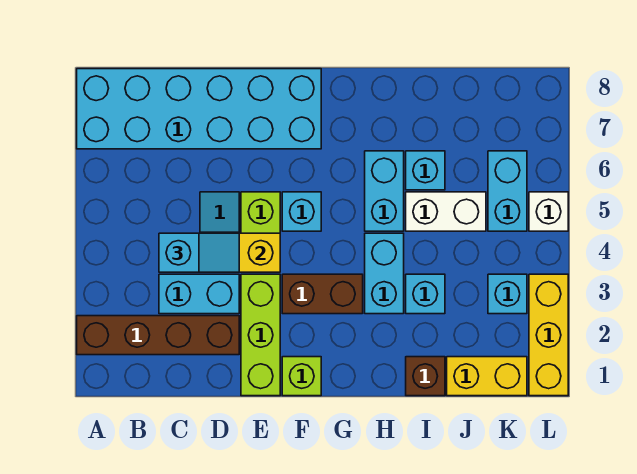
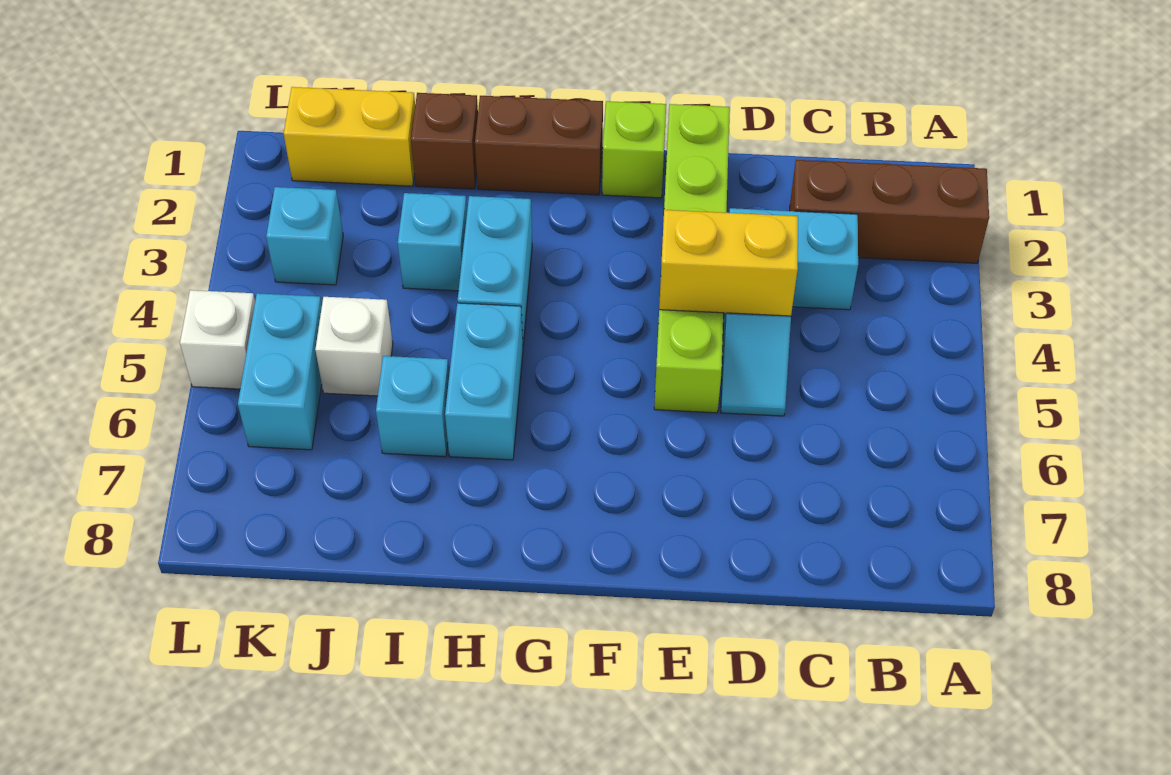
brown brick A2:D2 level 1 -> brown brick A2:C2 level 1
cyan brick A7:F8 level 1 -> none
cyan slope C4:D4 level 3 top C -> none
brown brick F3:G3 level 1 -> brown brick G1:H1 level 1
cyan brick F5 level 1 -> none
white brick I5:J5 level 1 -> white brick J5 level 1
yellow brick L1:L3 level 1 -> none

